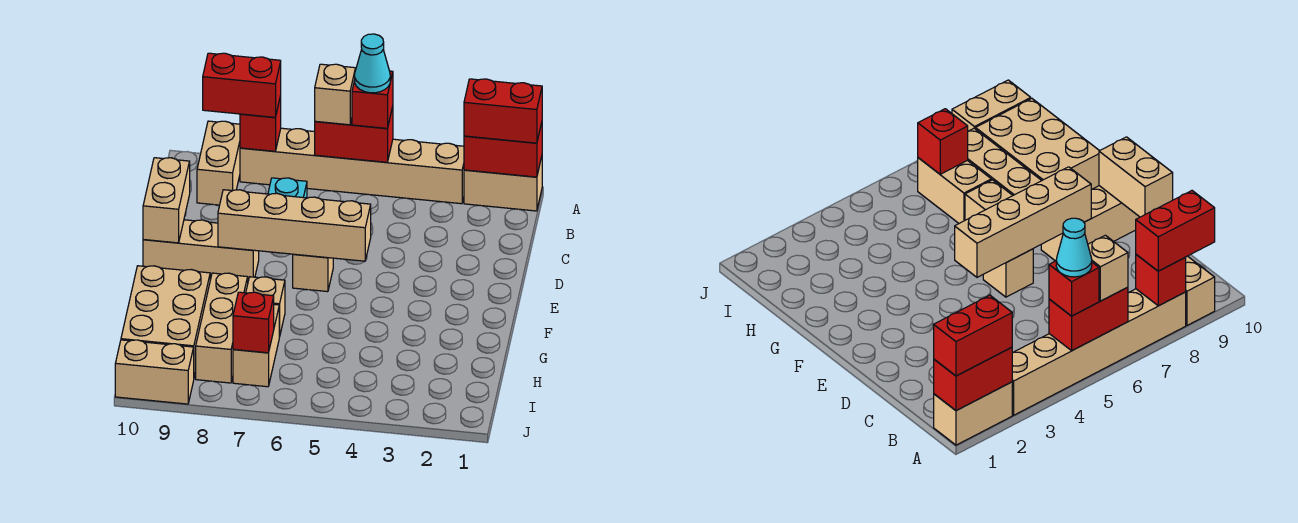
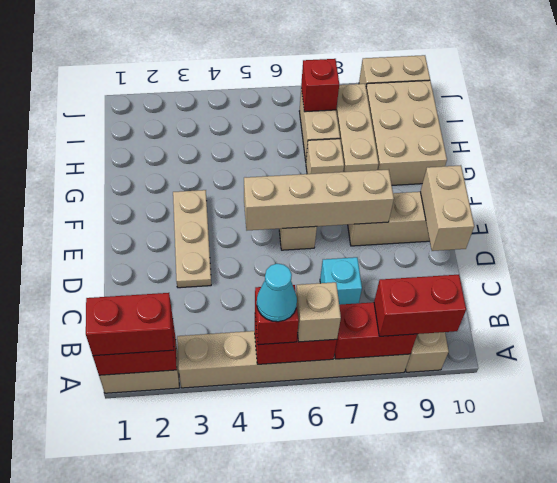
red brick A8 level 2 -> red brick A7:A8 level 2
none -> tan plate D3:F3 level 1

